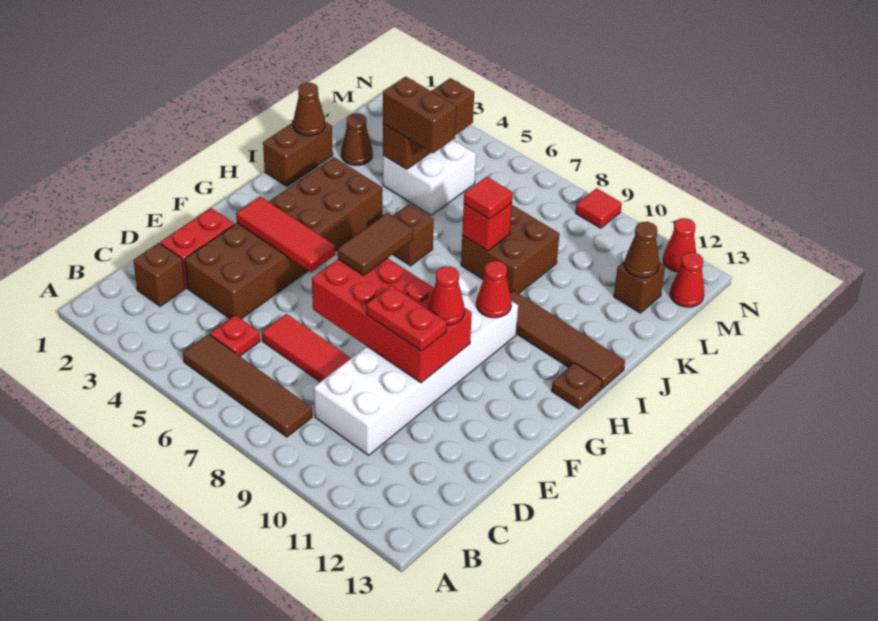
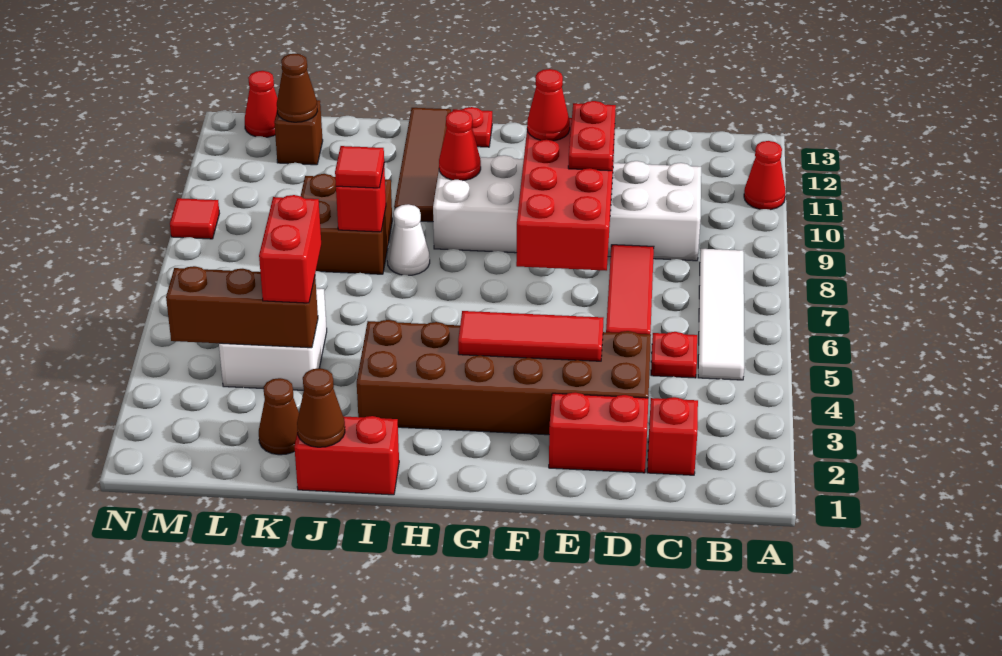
brown tile B5:B8 level 1 -> white tile B5:B8 level 1
brown brick C2 level 1 -> red brick C2 level 1
red tile F3:F5 level 2 -> red tile E4:G4 level 2
brown tile F7:G7 level 3 -> none
brown plate H13 level 1 -> red plate H13 level 1
brown brick I1:J1 level 1 -> red brick I1:J1 level 1
brown brick I6 level 1 -> none
none -> white cone I8 level 1
brown brick K4:K5 level 3 -> red brick K4:K5 level 3
red cone N12 level 1 -> red cone A11 level 1

